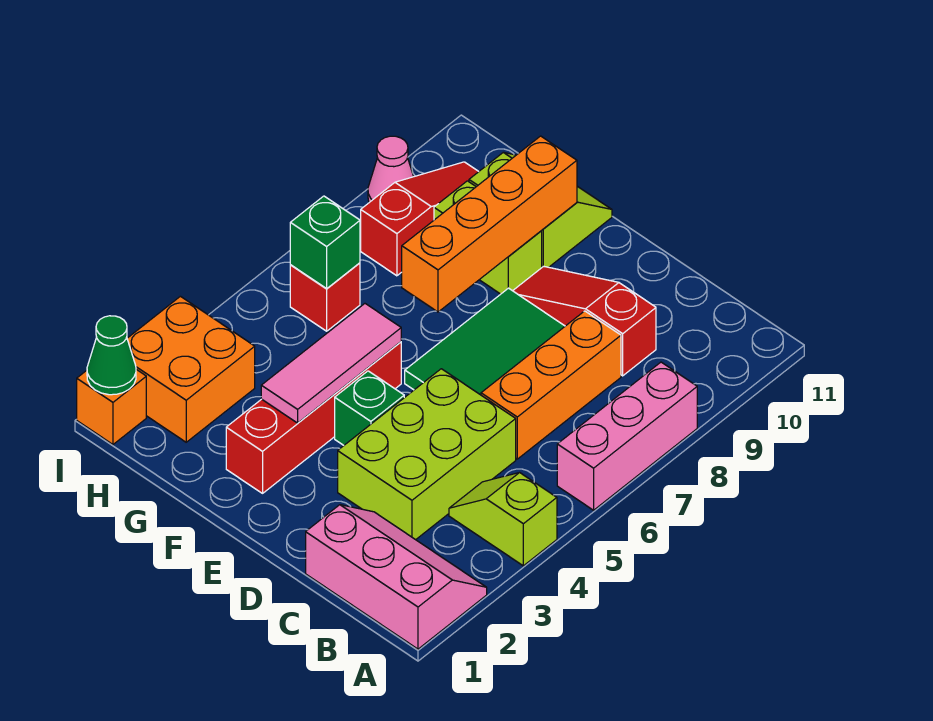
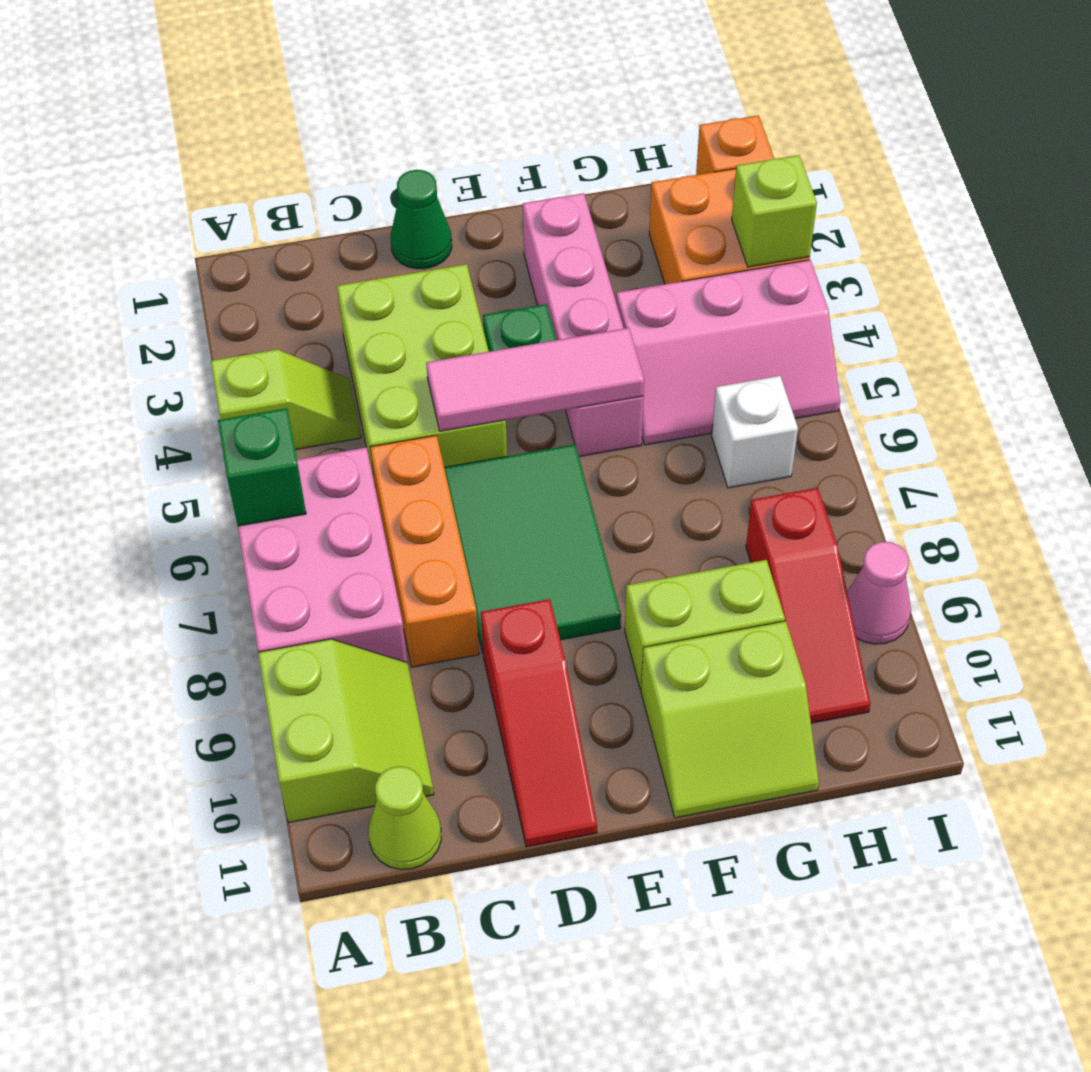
pink slope A1:C2 level 1 top 1 -> pink slope G4:I5 level 1 top 4
pink brick A6:A8 level 1 -> pink brick A6:B8 level 1
none -> lime slope A9:B10 level 1 top A
none -> lime cone B11 level 1
red slope C9:E9 level 1 top C -> red slope D9:D11 level 1 top 9
red brick F2:F5 level 1 -> pink brick F2:F5 level 1
pink tile F3:F5 level 2 -> pink tile D5:F5 level 2
orange brick F7:F10 level 2 -> none
red brick H6 level 1 -> white brick H6 level 1
green brick H6 level 2 -> green brick A6 level 2
green cone I1 level 2 -> green cone D1 level 1
none -> lime brick I3 level 2

